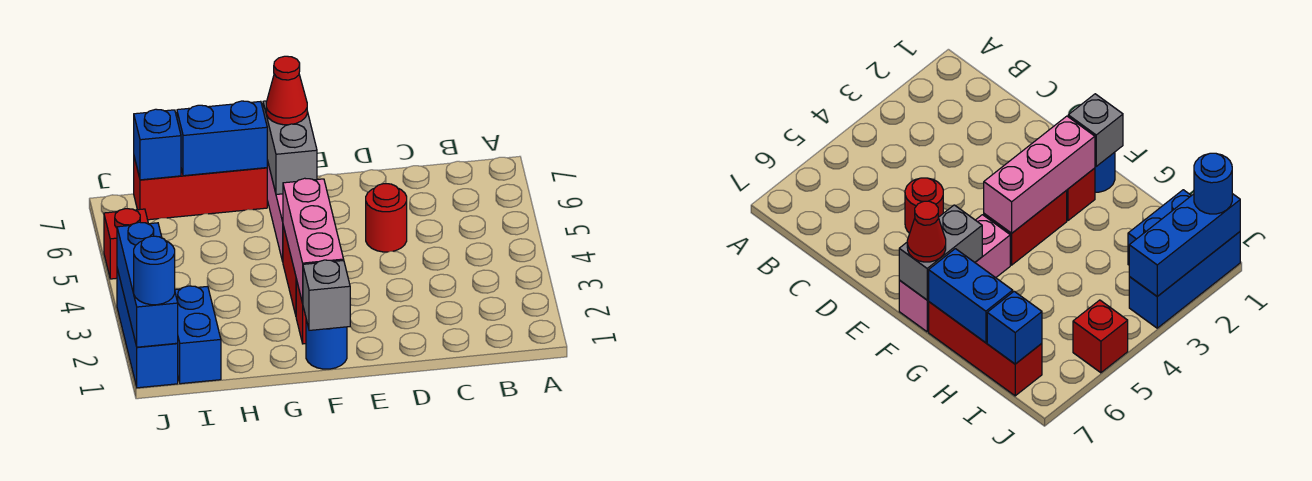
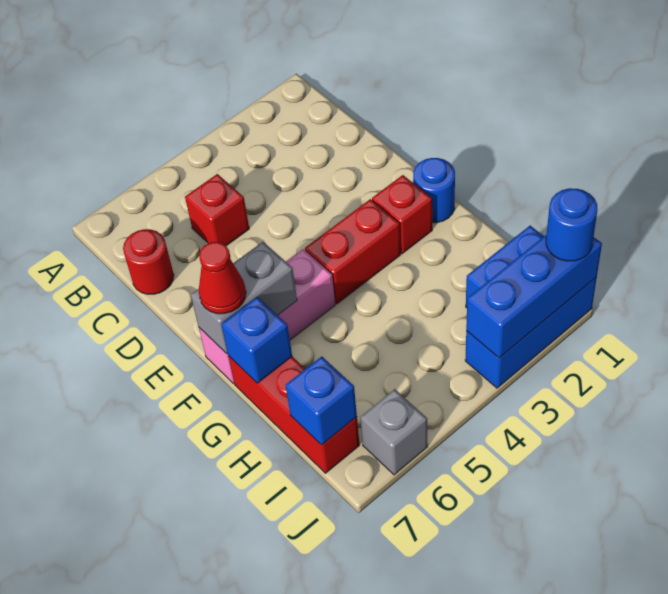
red round brick D5 level 1 -> red round brick C7 level 1
grey brick F1 level 2 -> grey brick J6 level 1
pink brick F2:F4 level 2 -> none
blue brick G7:H7 level 2 -> blue brick G7 level 2
red brick J5 level 1 -> red brick C5 level 1

